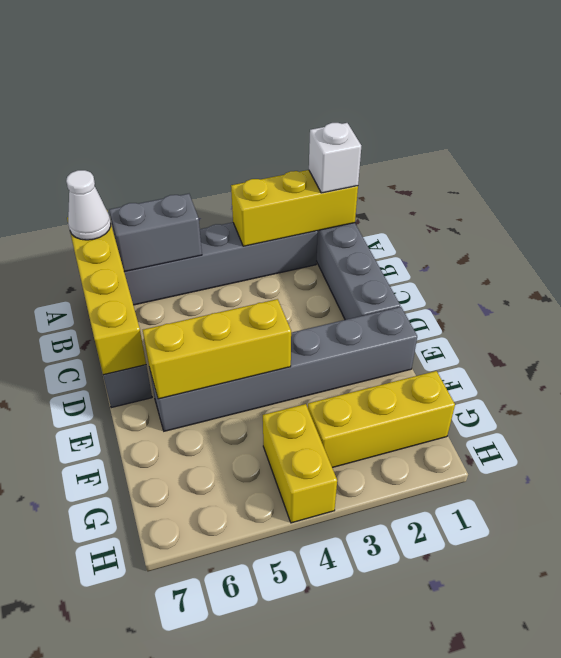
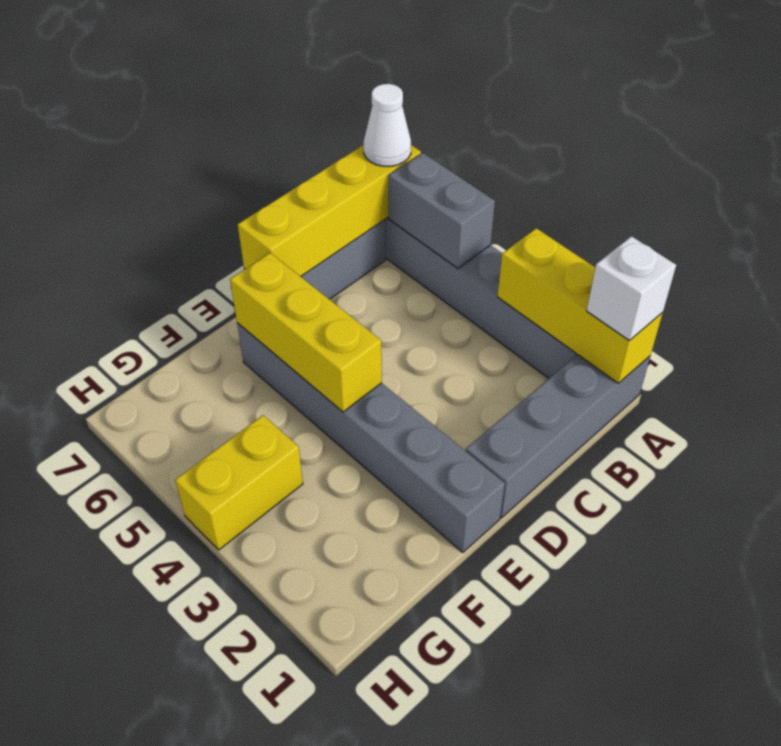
yellow brick G1:G3 level 1 -> none

